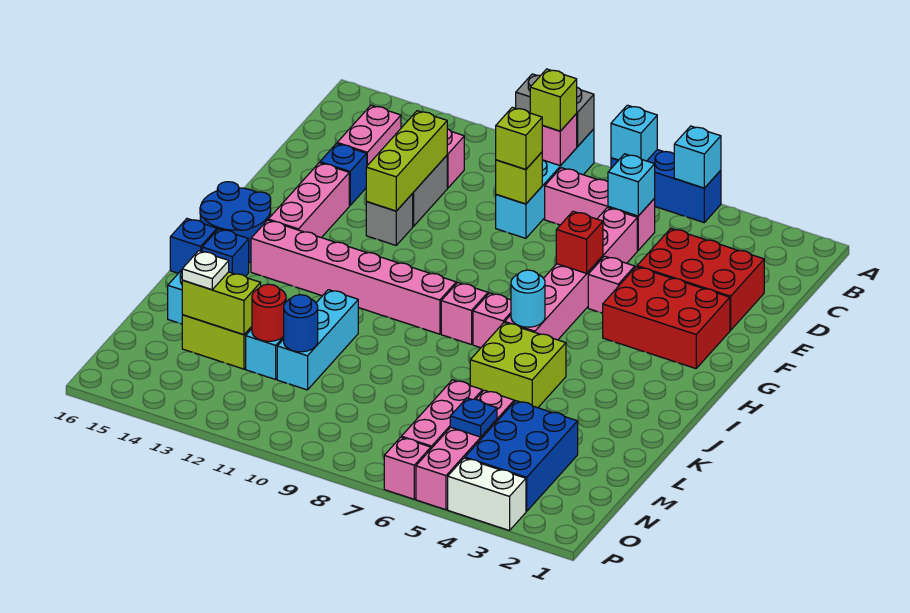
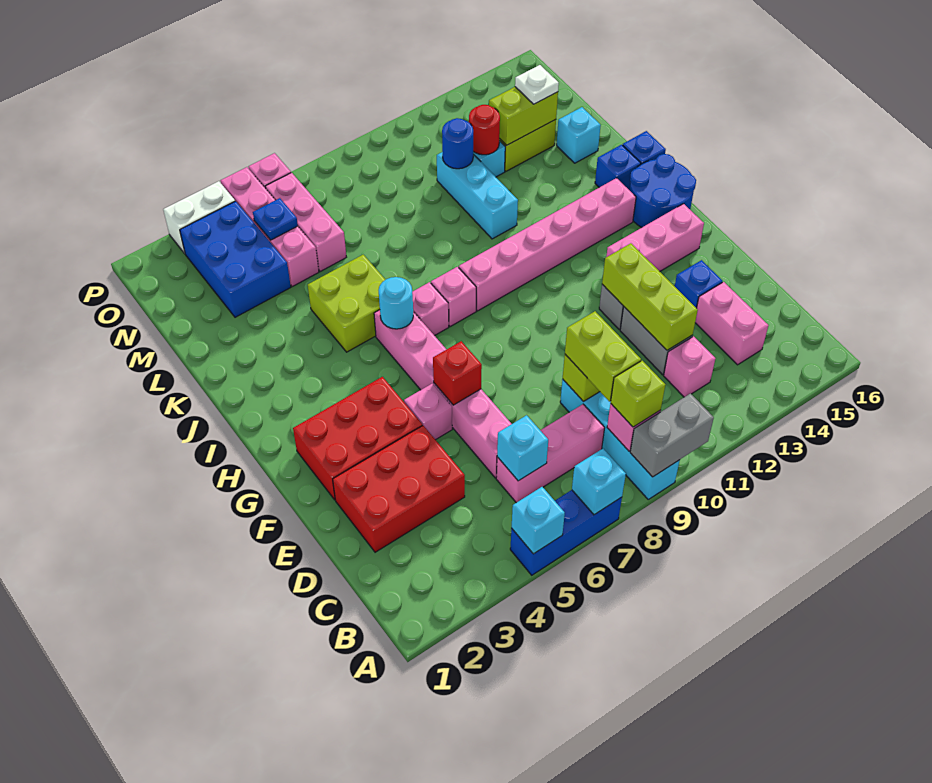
lime brick D9 level 3 -> lime brick C9:D9 level 3
pink brick F14:H14 level 1 -> pink brick G13:G15 level 1

